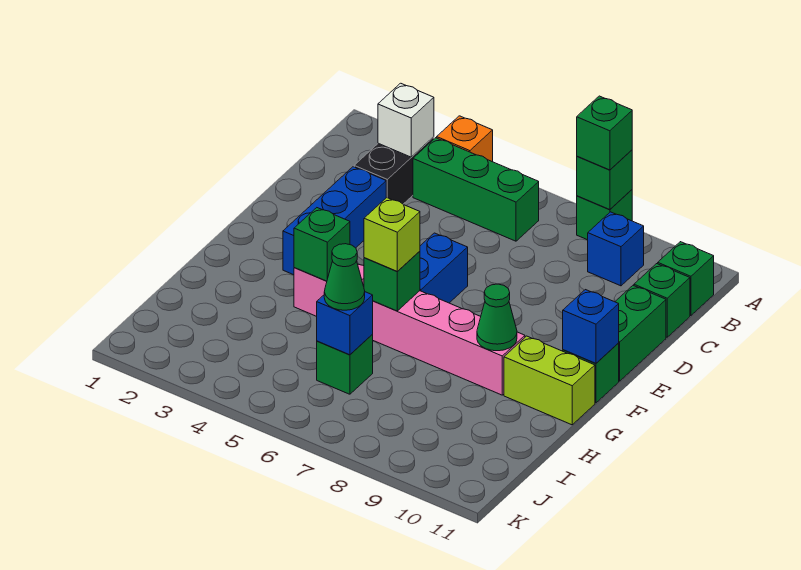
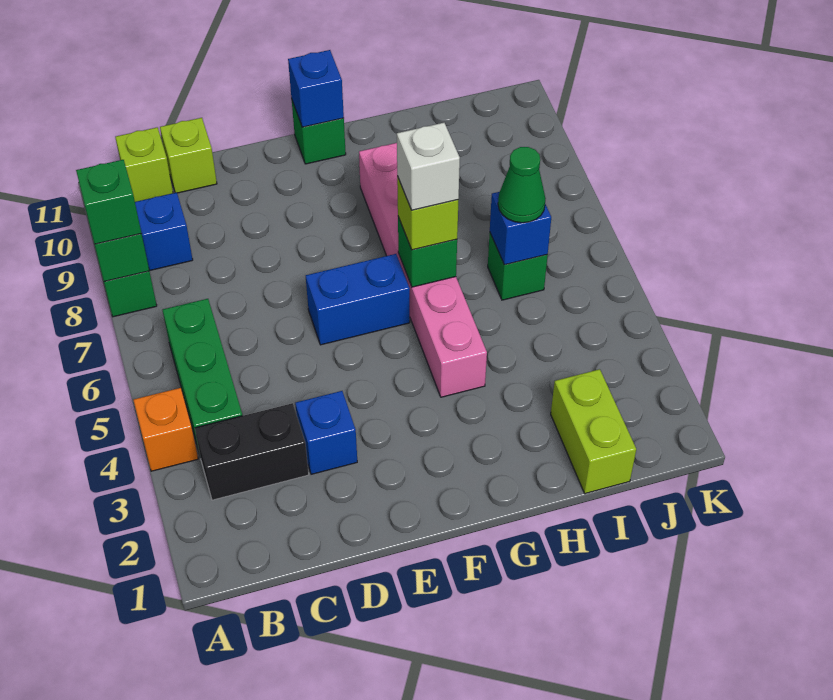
white brick B3 level 2 -> white brick G6 level 4
green brick B11 level 1 -> lime brick B11 level 1
green brick C11 level 1 -> lime brick C11 level 1
blue brick D3:F3 level 1 -> blue brick D3 level 1
green brick D11:E11 level 1 -> none
green brick G4 level 2 -> none
green cone G9 level 2 -> none
lime brick G10:G11 level 1 -> lime brick I1:I2 level 1

